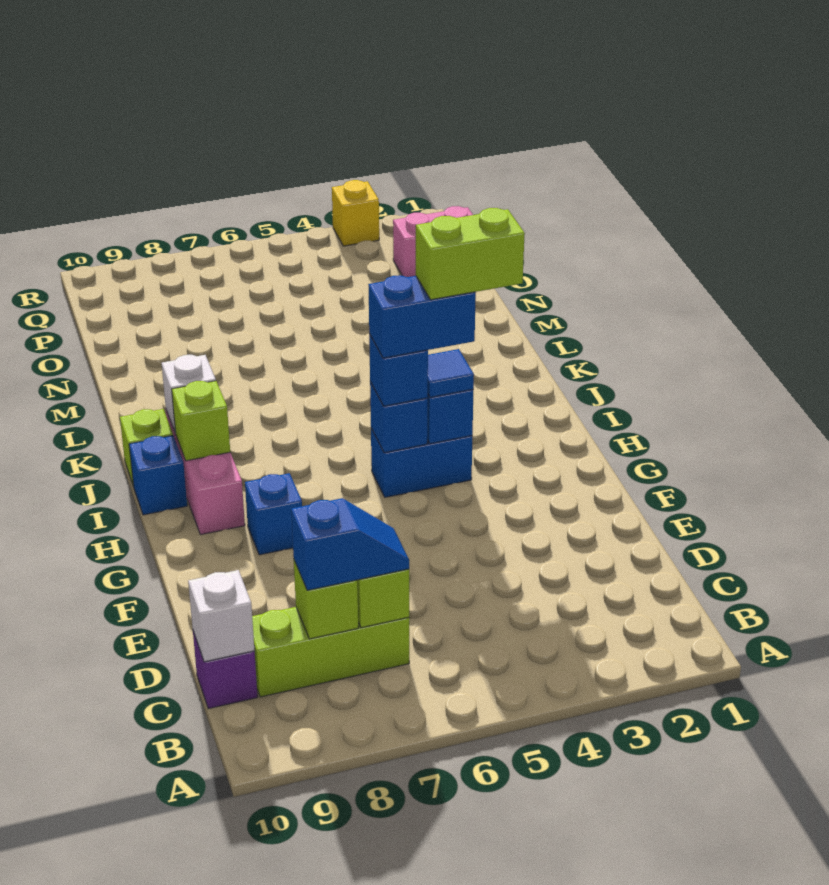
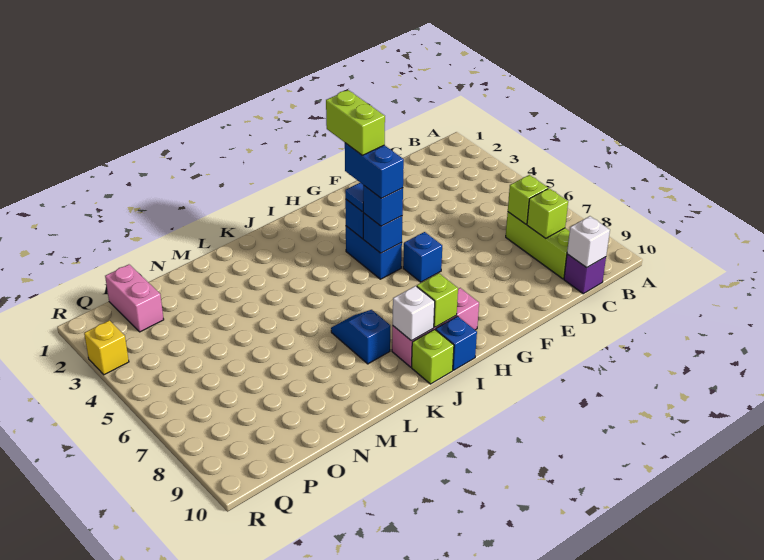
blue slope C7:C8 level 3 top 8 -> blue slope K7:K8 level 1 top 8
blue brick G8 level 1 -> blue brick G6 level 1

